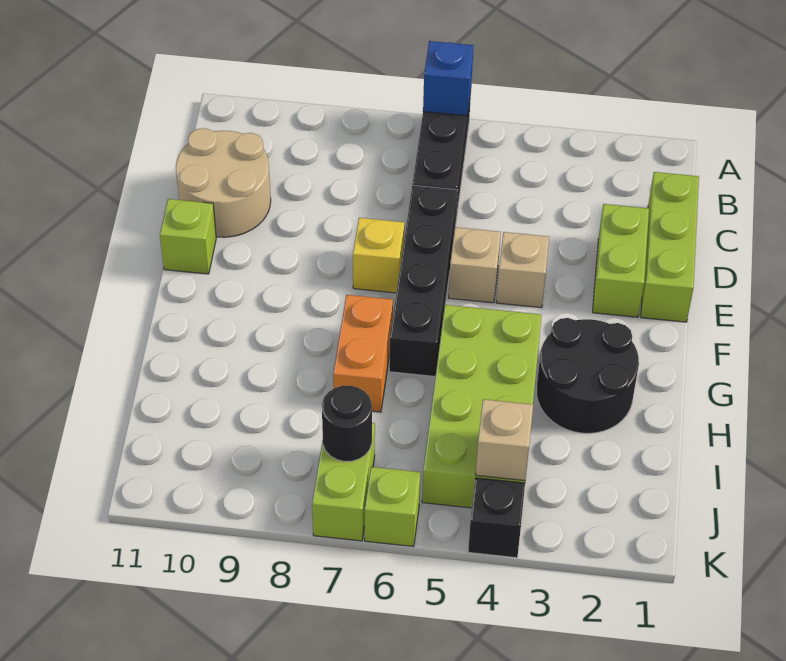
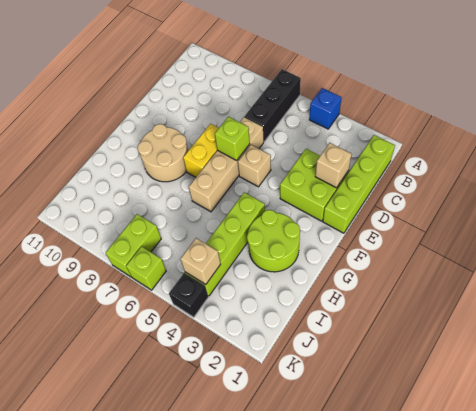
blue brick A6 level 2 -> blue brick A4 level 1
lime brick C1:E1 level 1 -> lime brick B1:E1 level 1
tan round brick C10:D11 level 1 -> tan round brick F8:G9 level 1
lime brick D2:E2 level 1 -> lime brick D2:E3 level 1
black brick D6:G6 level 1 -> tan brick D6:G6 level 1
tan brick E4 level 1 -> tan brick D2 level 2
yellow brick E7 level 1 -> yellow brick E7:F7 level 1
lime brick E11 level 1 -> lime brick E6 level 2
black round brick G2:H3 level 1 -> lime round brick G2:H3 level 1
lime brick G4:J5 level 1 -> lime brick G4:J4 level 1
orange brick G7:H7 level 1 -> none
black round brick J7 level 2 -> none

